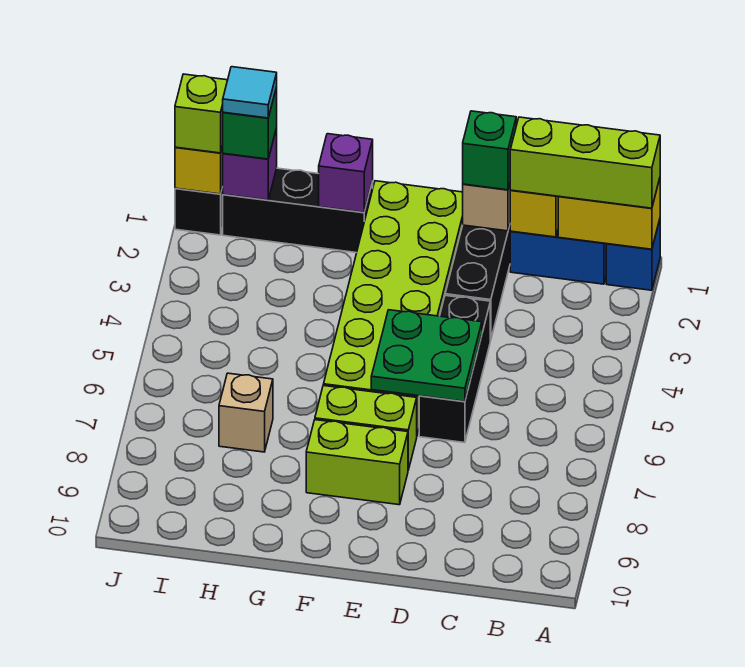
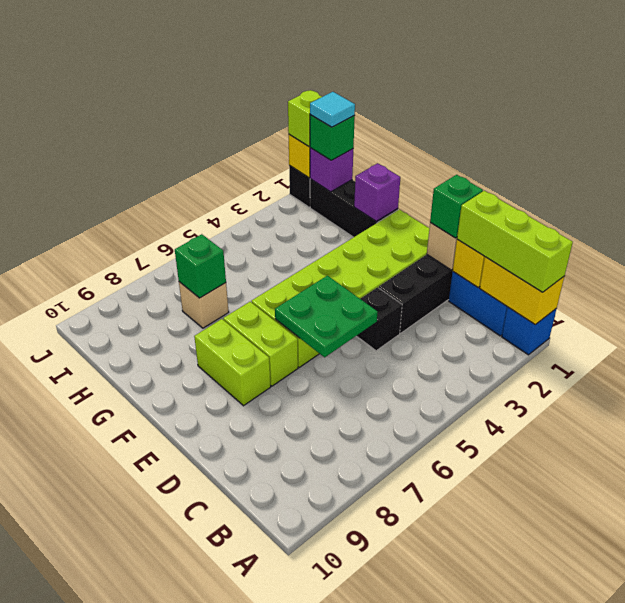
black brick D4:D6 level 1 -> black brick D4 level 1
none -> green brick H7 level 2

